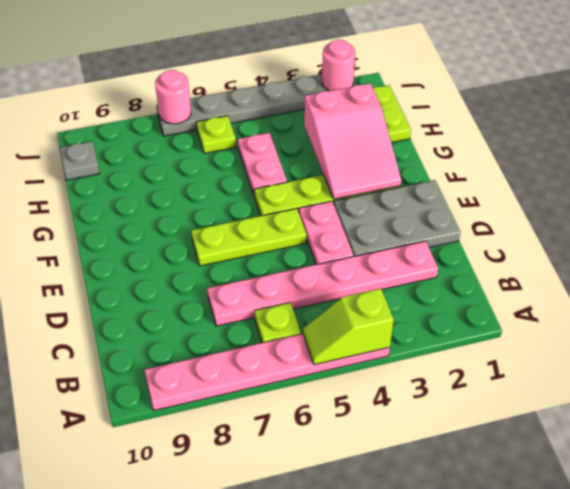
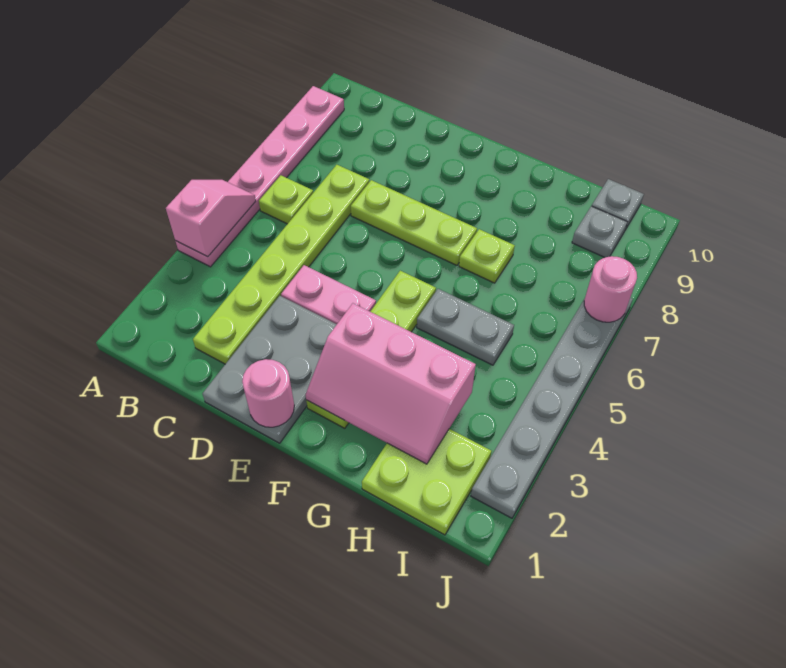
lime slope A4:A5 level 2 top 4 -> pink slope A4:A5 level 2 top 4
pink plate C2:C7 level 1 -> lime plate C2:C7 level 1
lime plate E5:E7 level 1 -> lime plate D7:F7 level 1
pink slope F2:H3 level 2 top H -> pink slope F2:H3 level 2 top 3
pink plate G5:H5 level 1 -> grey plate G5:H5 level 1
lime plate I6 level 1 -> lime plate G7 level 1
none -> grey plate I9 level 1
pink round brick J2 level 2 -> pink round brick E1 level 2

